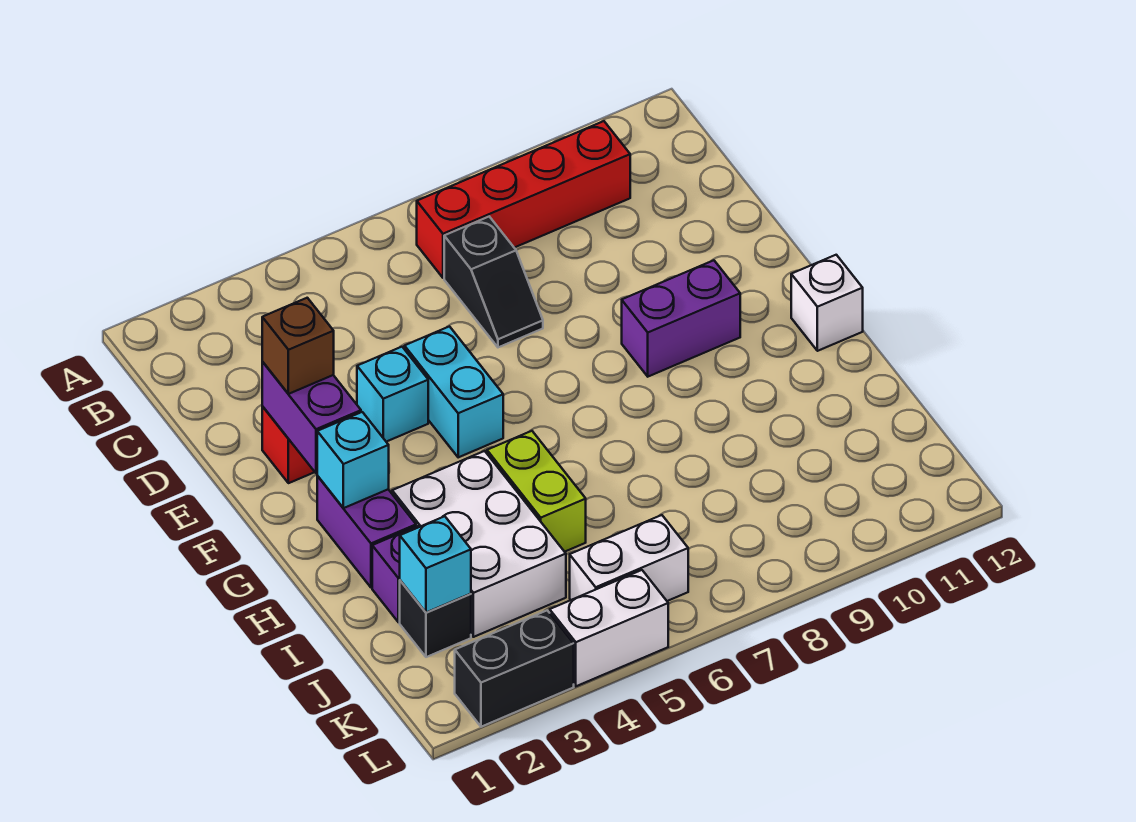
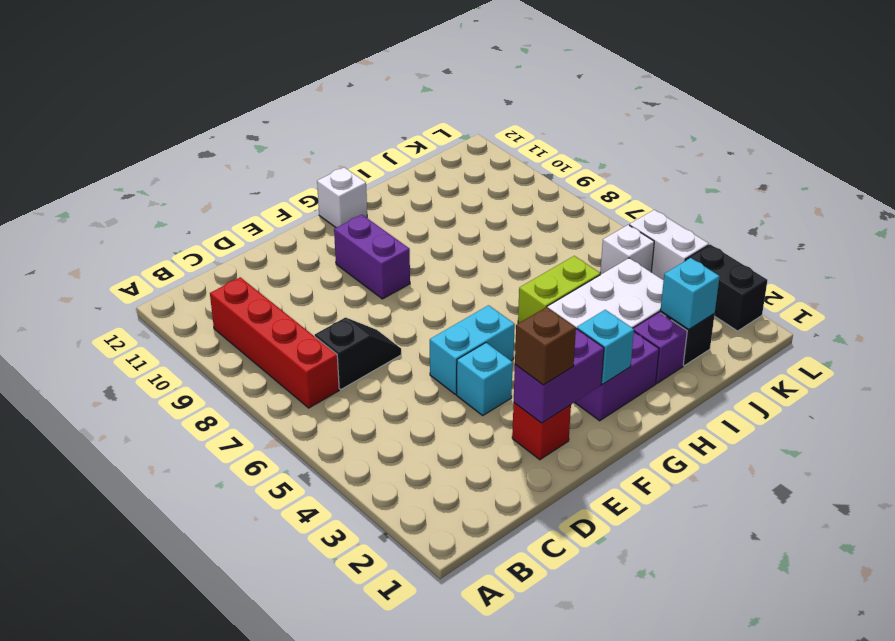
white brick K5:K6 level 1 -> white brick K5 level 1

